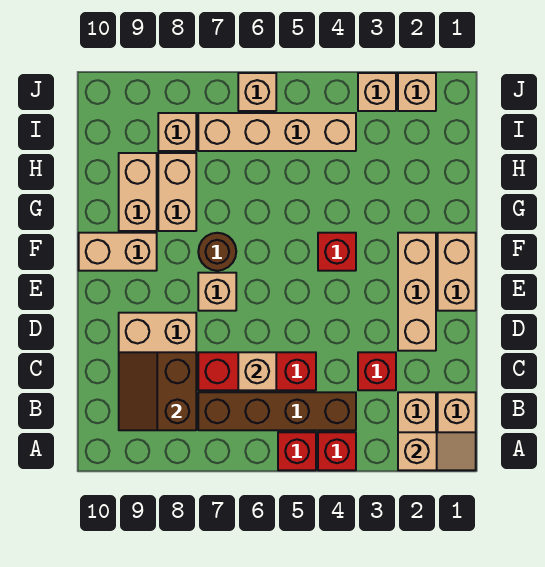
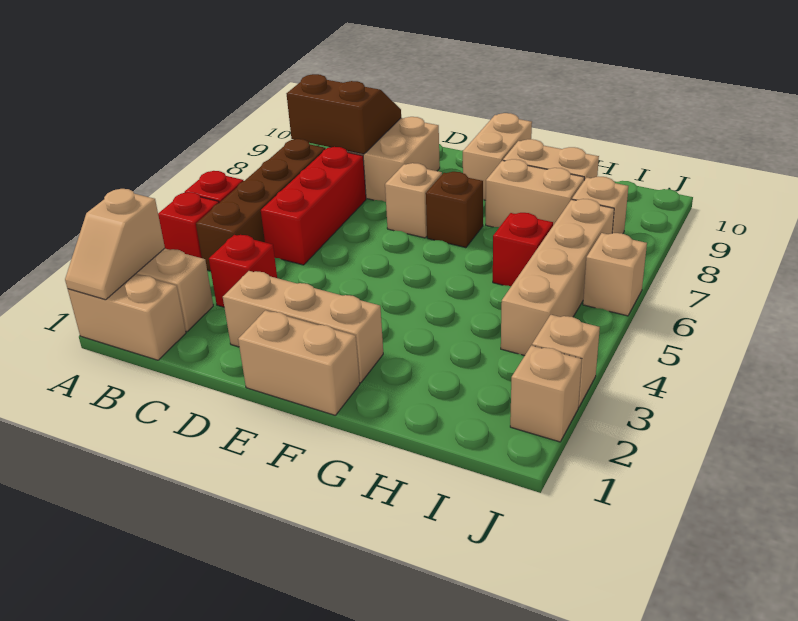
tan brick C6 level 2 -> none
red brick F4 level 1 -> red brick H6 level 1
brown round brick F7 level 1 -> brown brick F7 level 1

